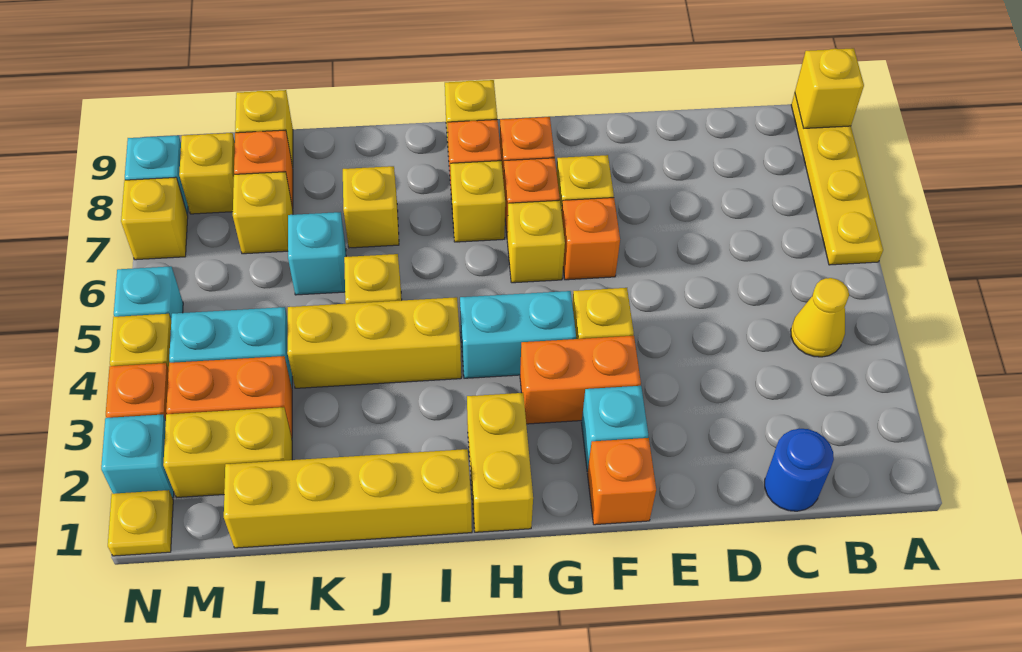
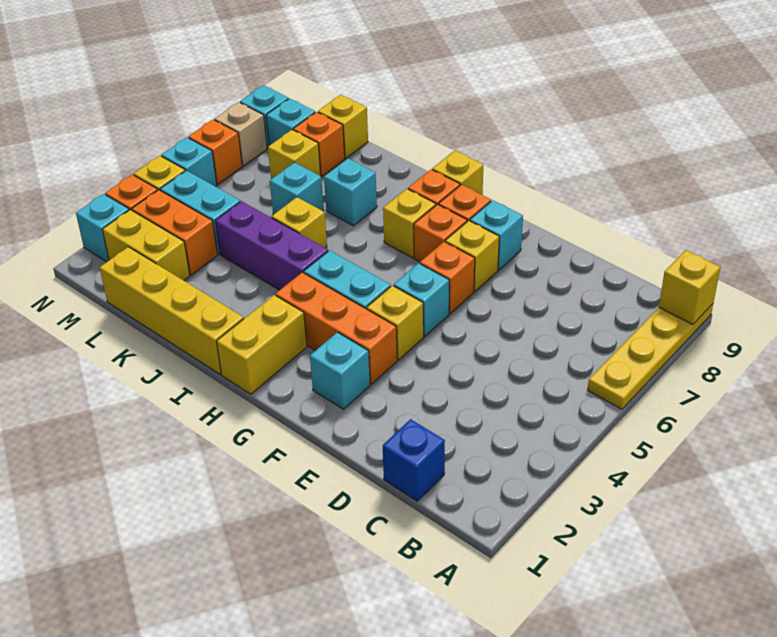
yellow cone B4 level 1 -> none
blue round brick C1 level 1 -> blue brick C1 level 1
orange brick F1 level 1 -> orange brick N6 level 1
orange brick F3:G3 level 1 -> orange brick F3:H3 level 1
none -> cyan brick F5 level 1
none -> cyan brick F8 level 1
yellow brick G6 level 1 -> none
yellow brick I4:K4 level 1 -> purple brick I4:K4 level 1
yellow brick J7 level 1 -> cyan brick J7 level 1
yellow brick M8 level 1 -> cyan brick M8 level 1
yellow plate N1 level 1 -> none
yellow brick N7 level 1 -> tan brick N7 level 1

